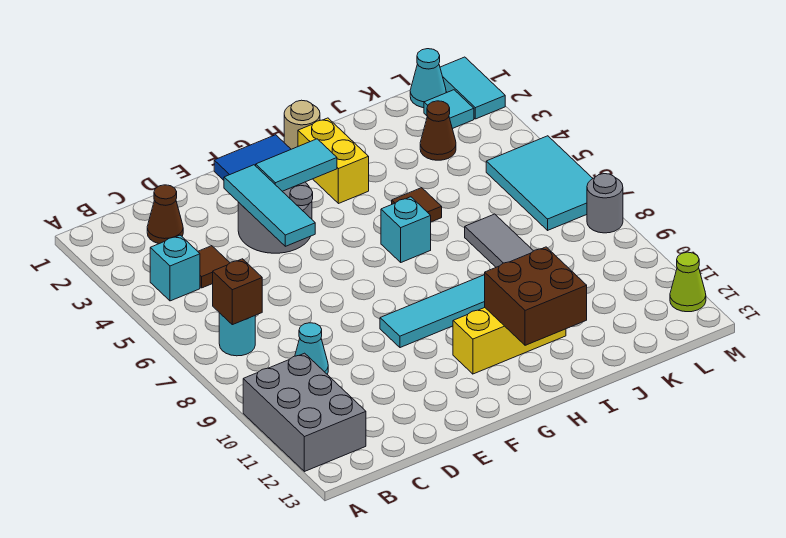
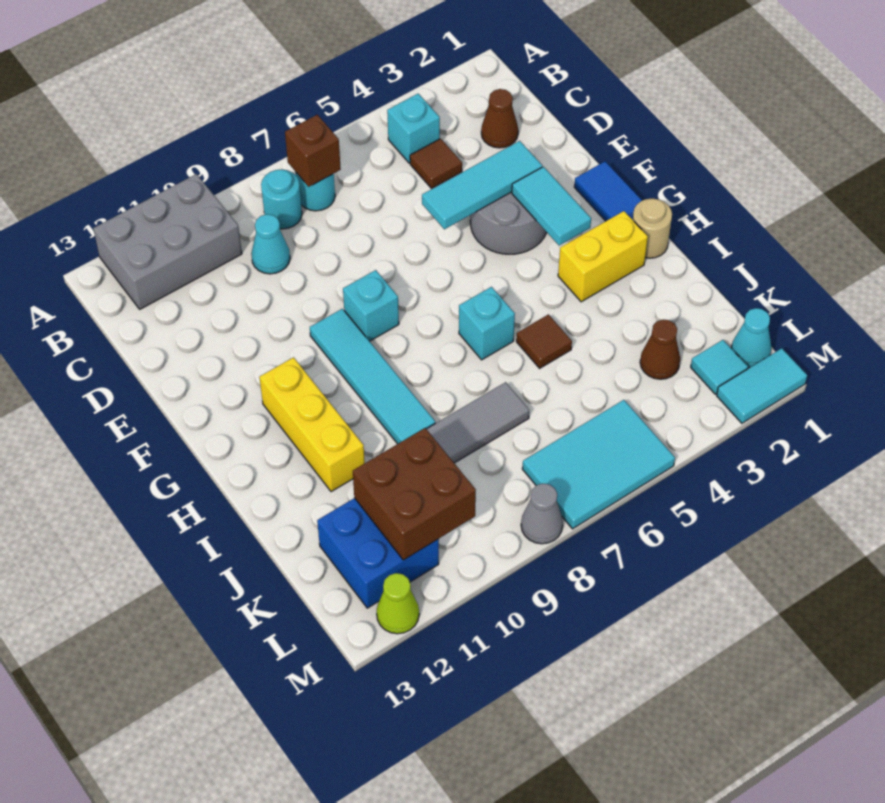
none -> cyan round brick B8 level 1
none -> cyan brick F8 level 1
brown brick H11:I12 level 2 -> brown brick K10:L11 level 2
none -> blue brick K11:L12 level 1
grey round brick M8 level 1 -> grey cone M8 level 1

